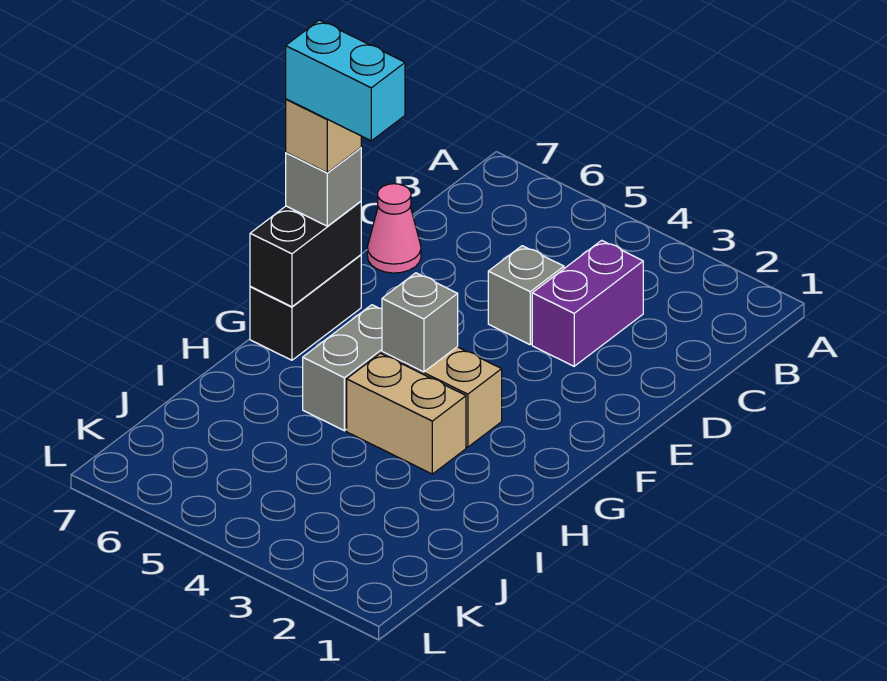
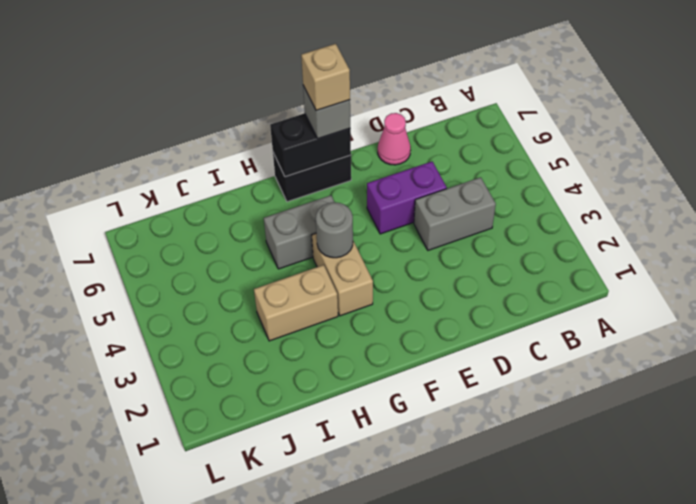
purple brick C3:D3 level 1 -> purple brick D5:E5 level 1
grey brick D4 level 1 -> grey brick C4:D4 level 1
cyan brick F6:F7 level 5 -> none
grey brick G4 level 2 -> grey round brick G4 level 2
tan brick H3:H4 level 1 -> tan brick H3:I3 level 1

